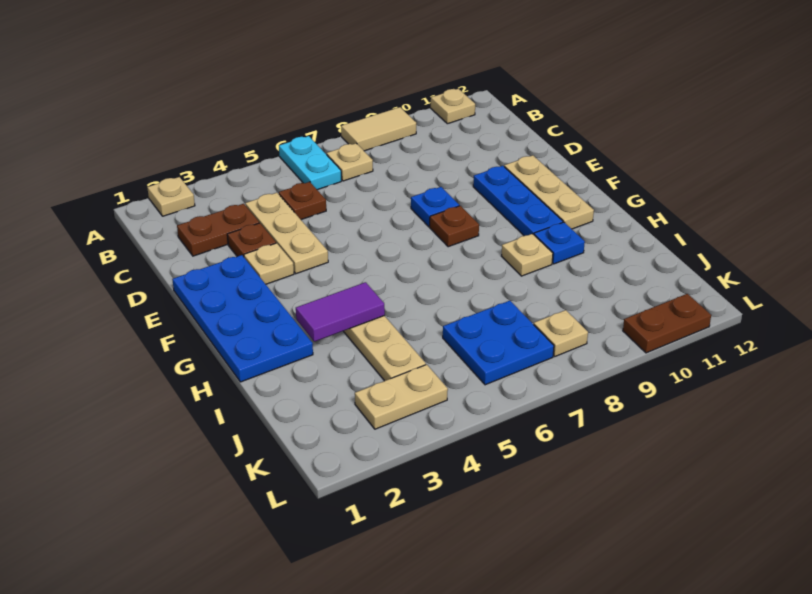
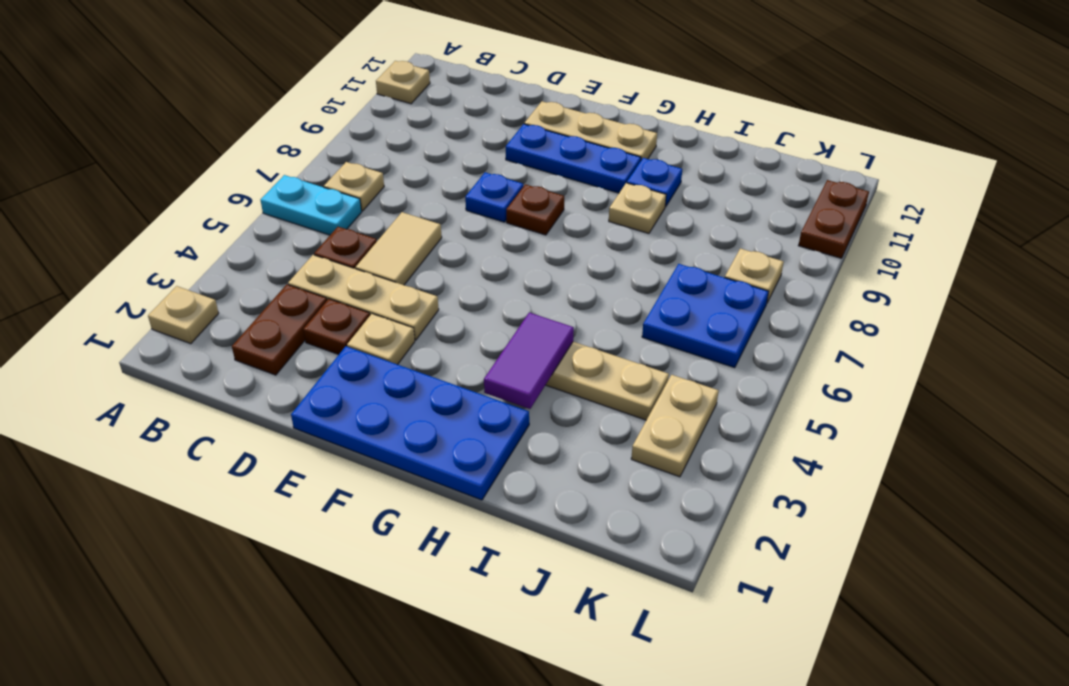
tan tile A8:A9 level 1 -> tan tile D5:D6 level 1

